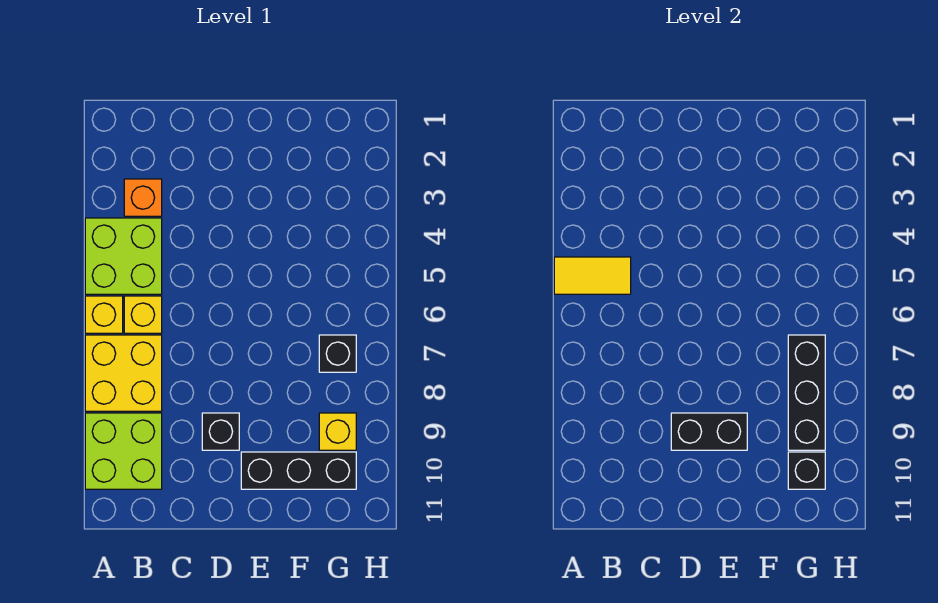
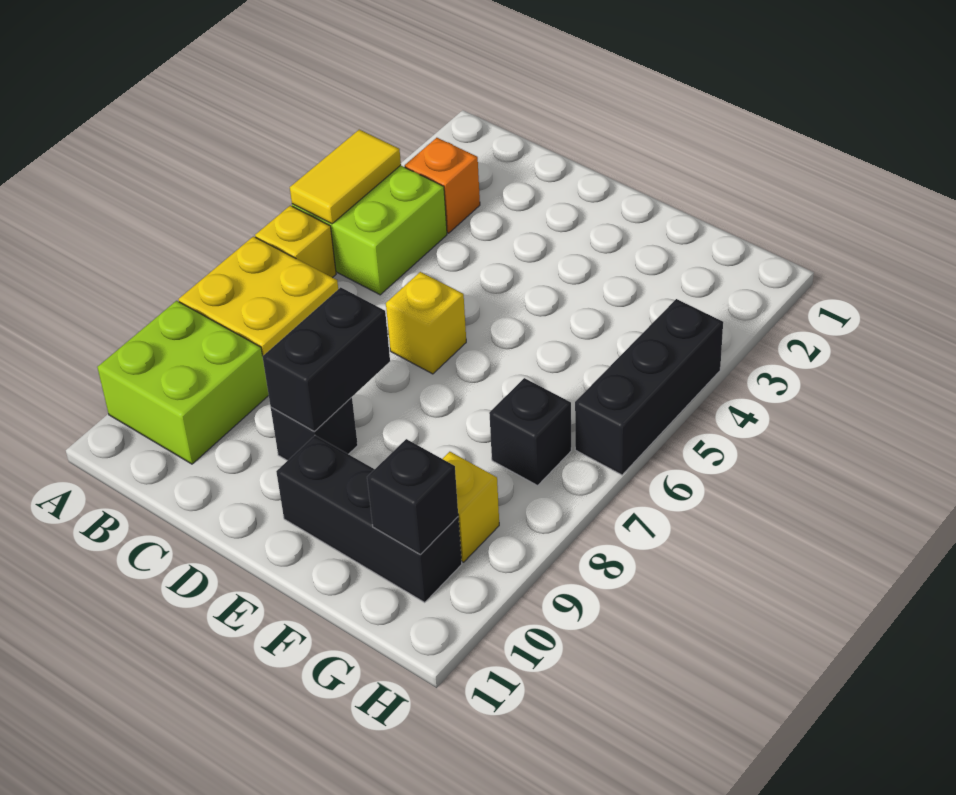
yellow tile A5:B5 level 2 -> yellow tile A4:A5 level 2
yellow brick B6 level 1 -> yellow brick D6 level 1
black brick D9:E9 level 2 -> black brick D8:D9 level 2
black brick G7:G9 level 2 -> black brick H4:H6 level 1

